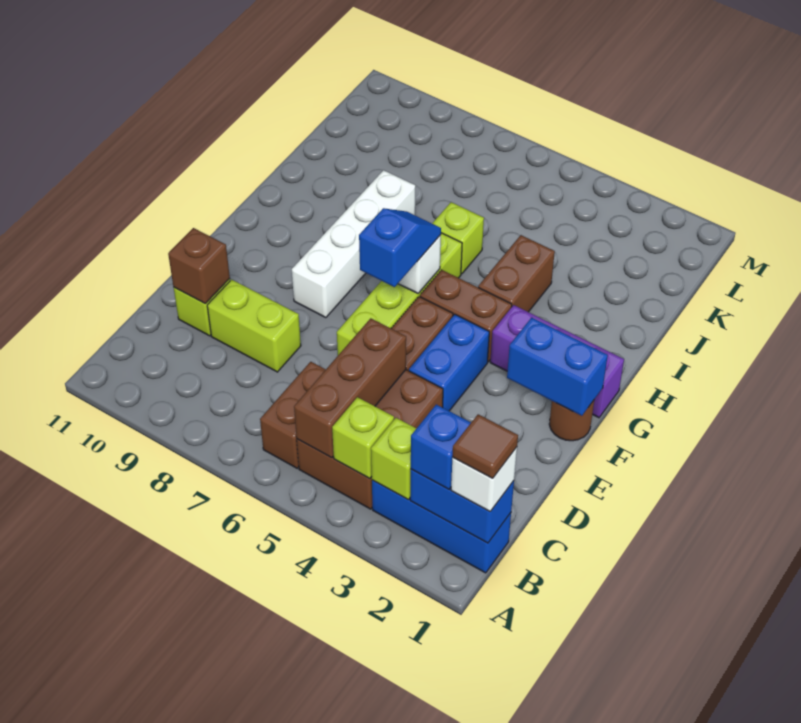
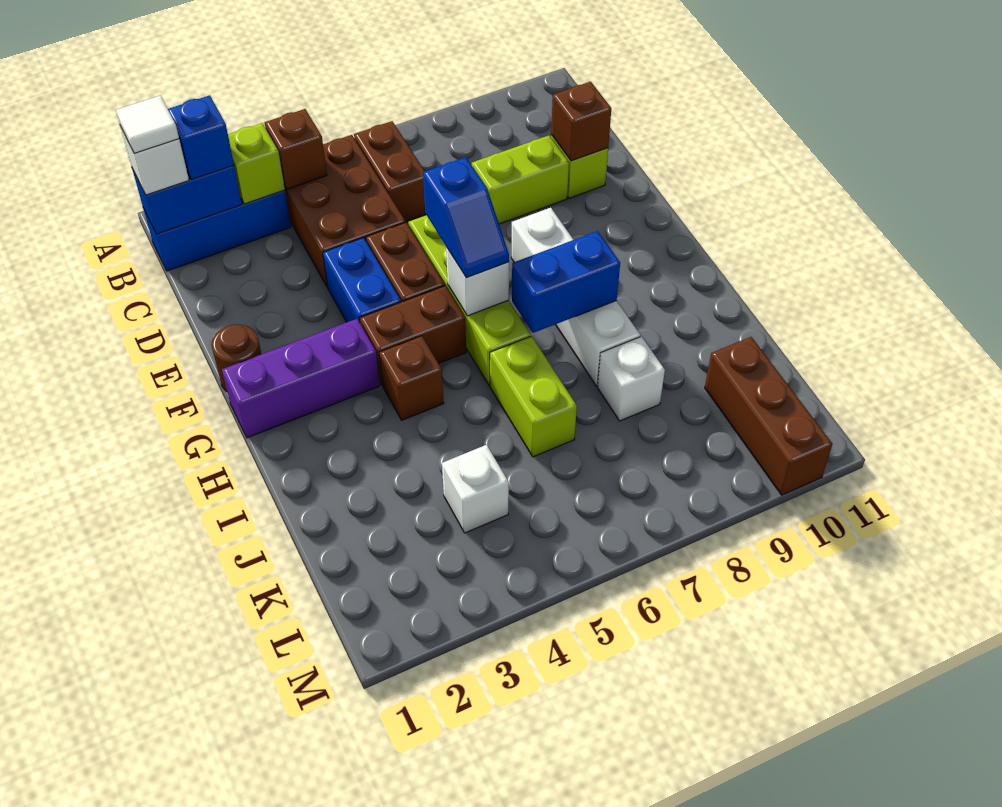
brown tile B1 level 4 -> white tile B1 level 4
lime brick B4 level 2 -> brown brick B4 level 2
brown brick B5:D5 level 2 -> brown brick K10:M10 level 1
blue brick F1:F2 level 2 -> blue brick H7:H8 level 2
brown brick H4:I4 level 1 -> brown brick H4 level 1
lime brick I6 level 1 -> lime brick I6:J6 level 1
none -> white brick J8 level 1
none -> white brick K4 level 1

